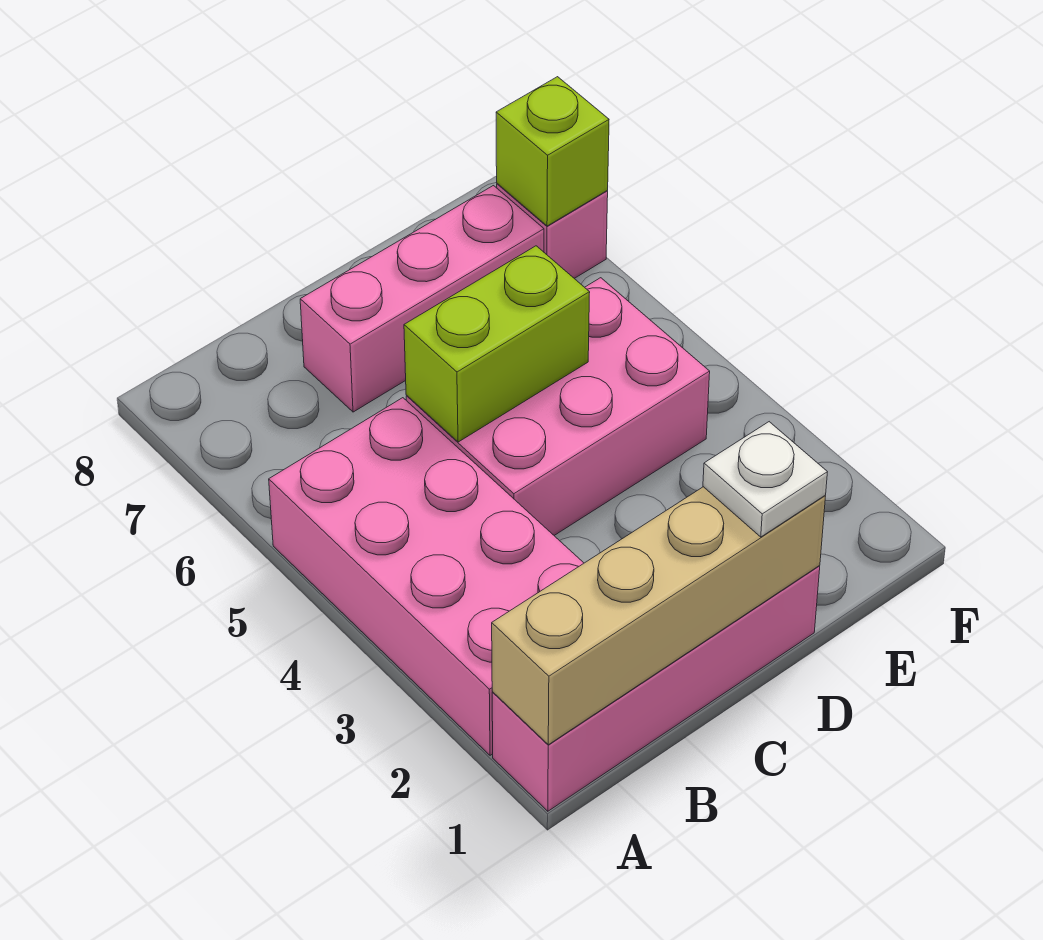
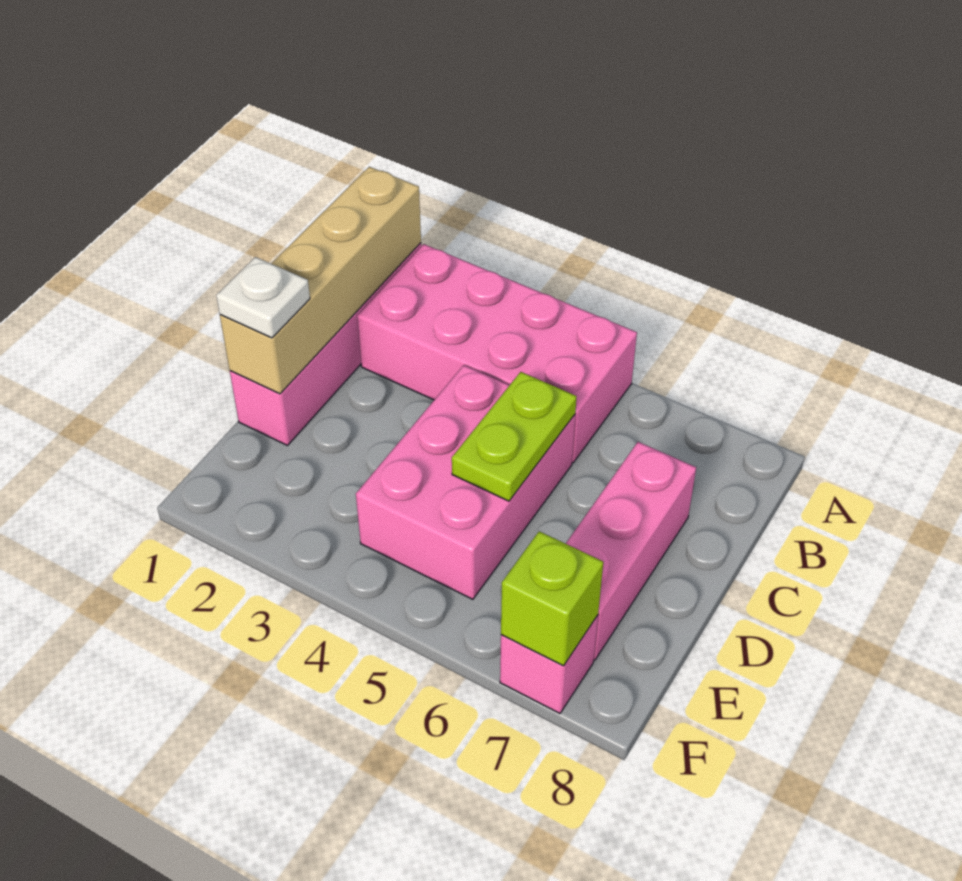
lime brick C5:D5 level 2 -> lime plate C5:D5 level 2

